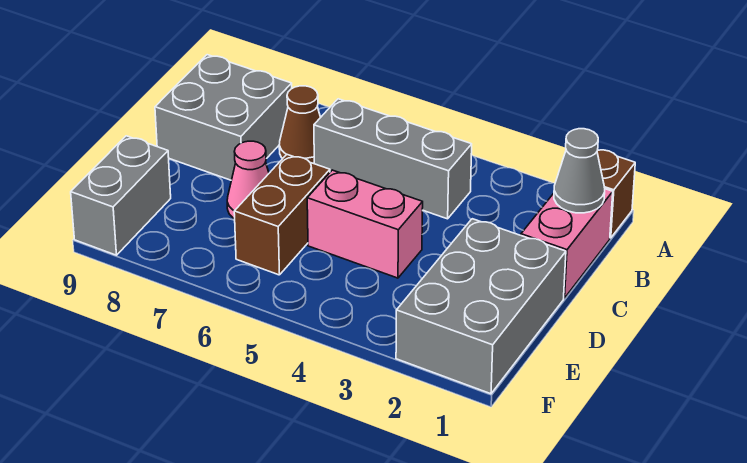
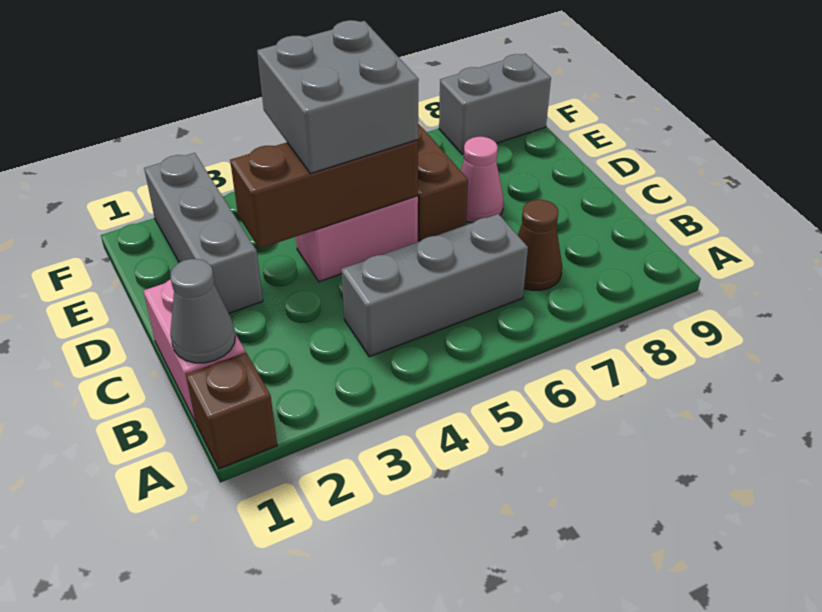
grey brick B8:C9 level 1 -> grey brick D4:E5 level 3
grey brick D1:F2 level 1 -> grey brick D2:F2 level 1
none -> brown brick D3:D5 level 2
grey brick E9:F9 level 1 -> grey brick F8:F9 level 1

